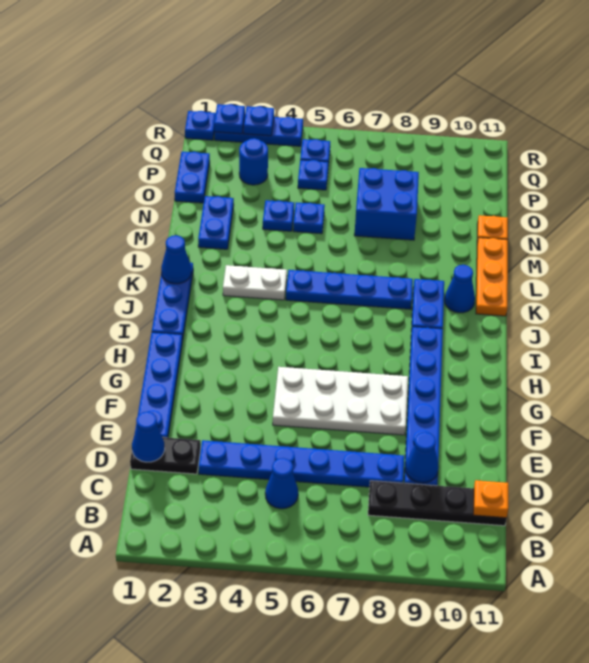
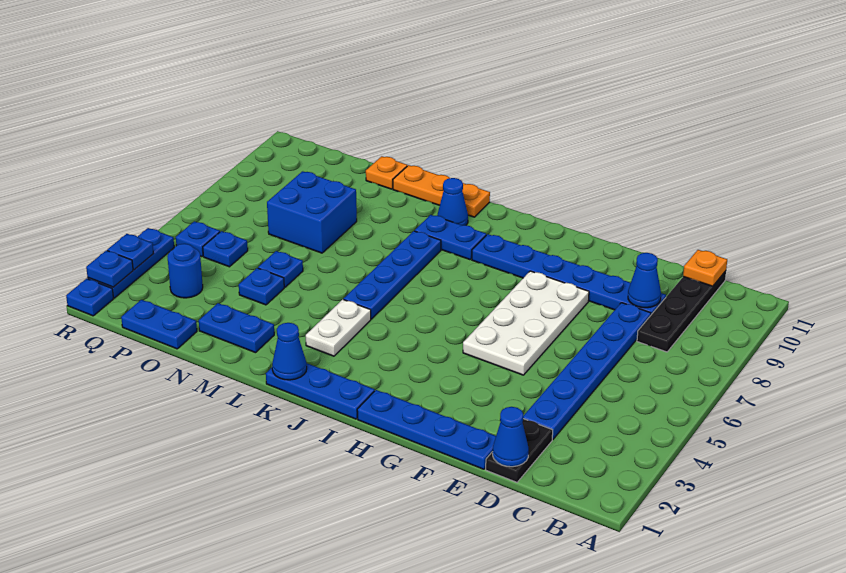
blue cone C5 level 1 -> none

